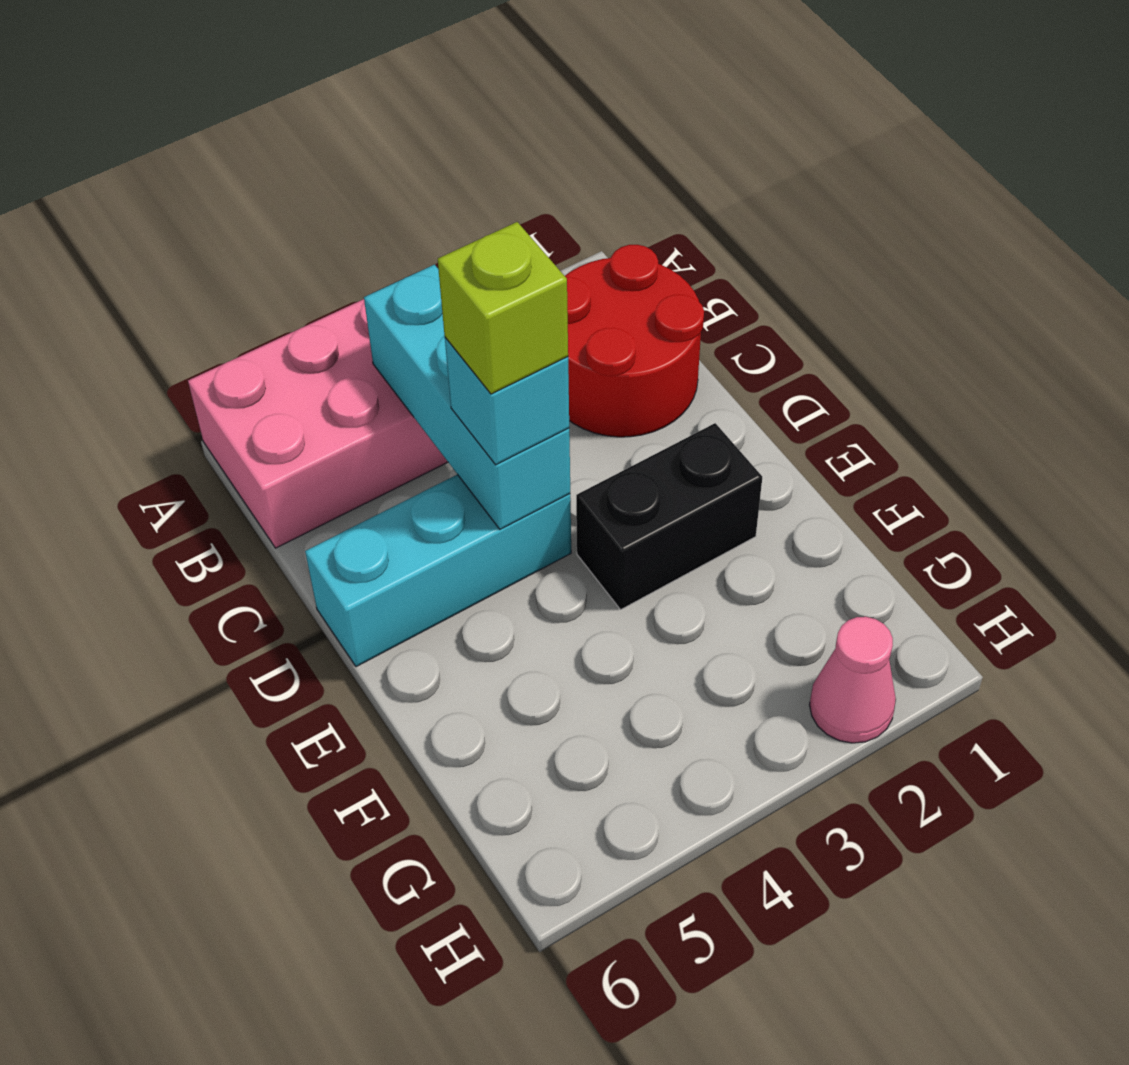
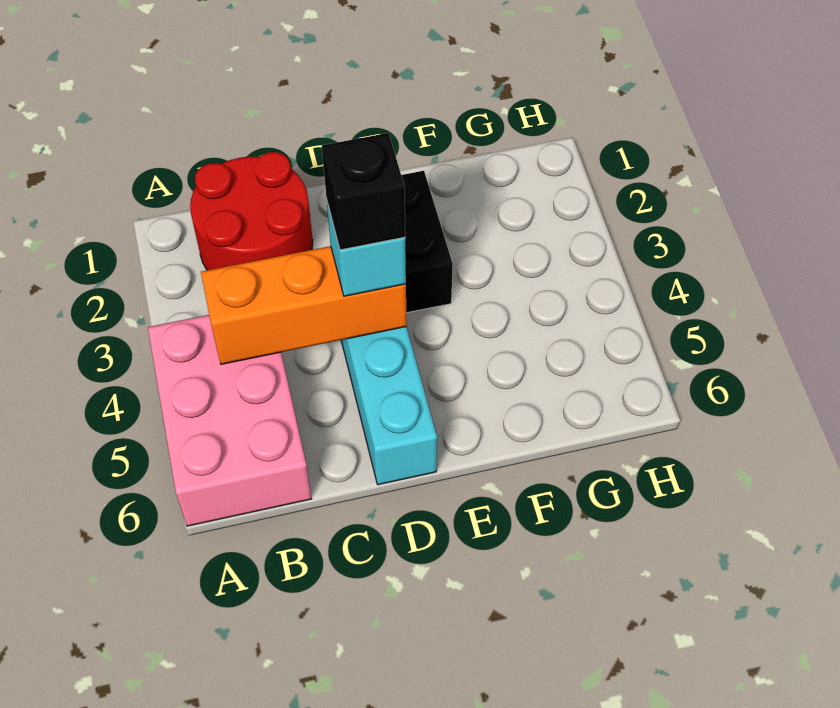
cyan brick B4:D4 level 2 -> orange brick B4:D4 level 2
lime brick D4 level 4 -> black brick D4 level 4
pink cone H2 level 1 -> none

